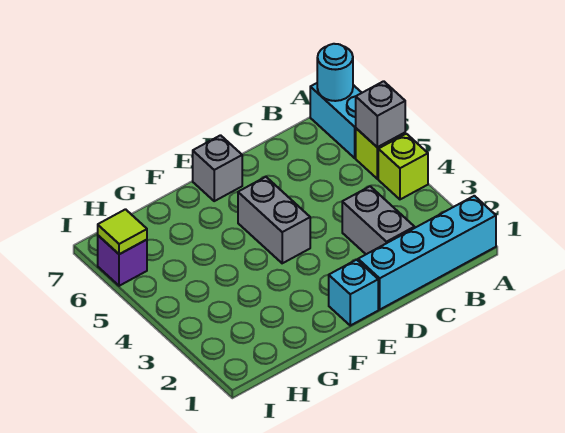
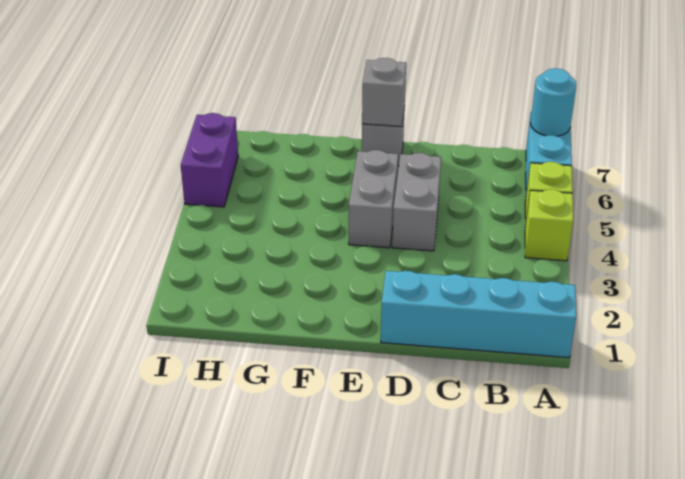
grey brick A5 level 2 -> grey brick E7 level 2
grey brick C2:C3 level 1 -> grey brick D4:D5 level 1
cyan brick E1 level 1 -> none
purple brick I6 level 1 -> purple brick I5:I6 level 1
lime tile I6 level 2 -> none

